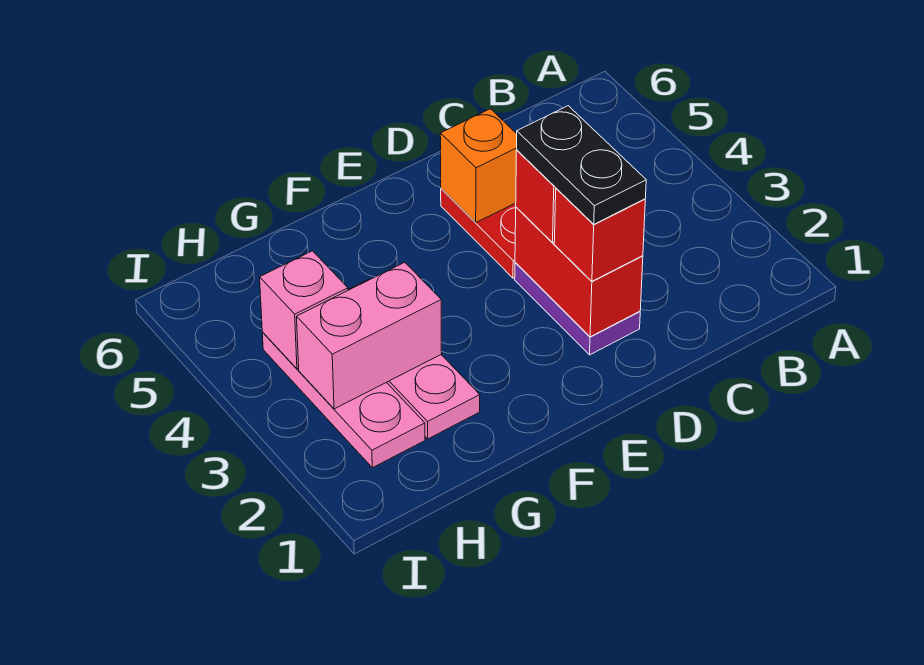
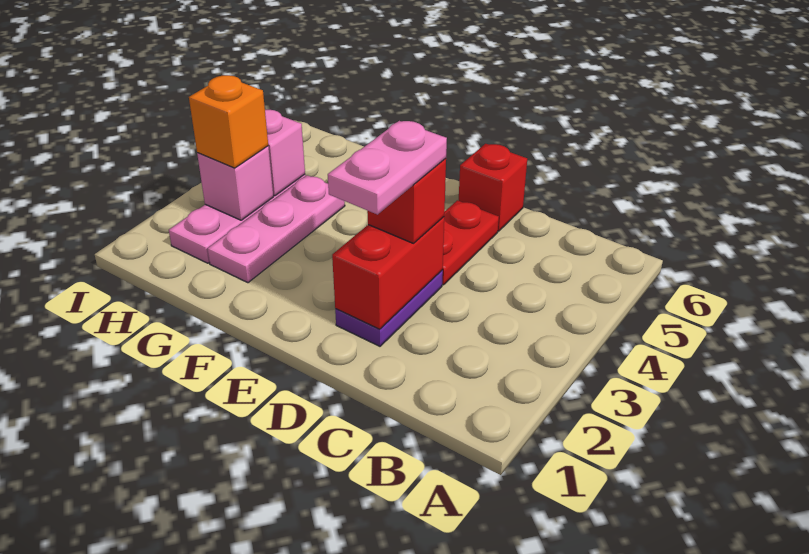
red brick D2 level 3 -> red brick D6 level 1
black plate D2:D3 level 4 -> pink plate D2:D3 level 4
orange brick D5 level 2 -> orange brick H3 level 3
pink brick G3:H3 level 2 -> pink brick H3 level 2

